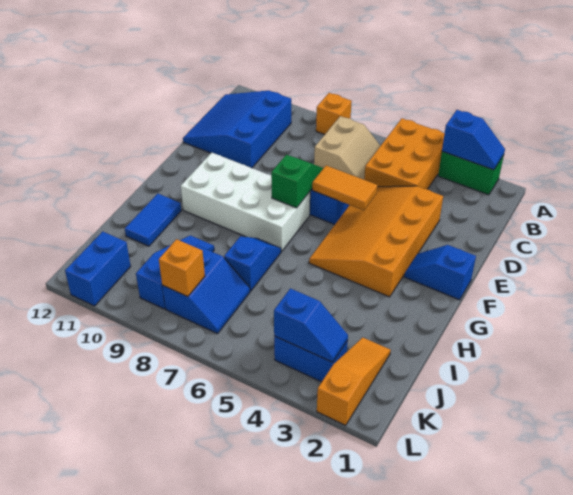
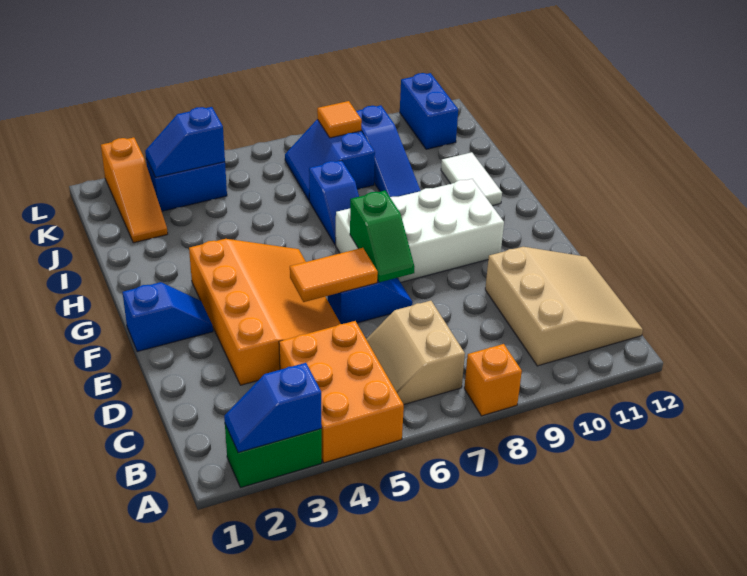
blue slope B10:D12 level 1 top 10 -> tan slope B10:D12 level 1 top 10
blue tile H11:I11 level 1 -> white tile H11:I11 level 1
orange brick K8 level 2 -> orange tile K8 level 2

